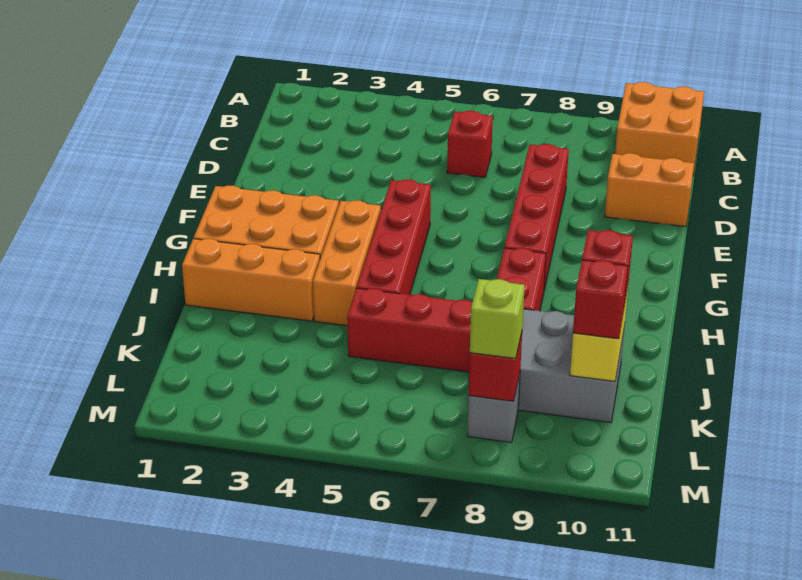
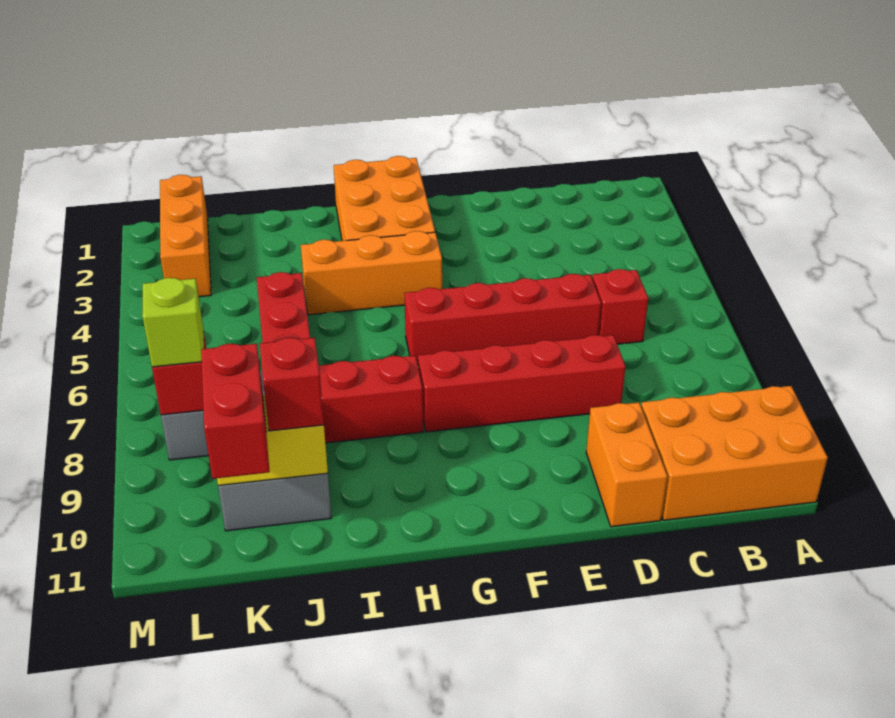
orange brick A10:B11 level 1 -> orange brick A10:C11 level 1
red brick F5:I5 level 1 -> red brick D6:G6 level 1
orange brick I1:I3 level 1 -> orange brick L1:L3 level 1
red brick K10 level 3 -> red brick K10:K11 level 3

